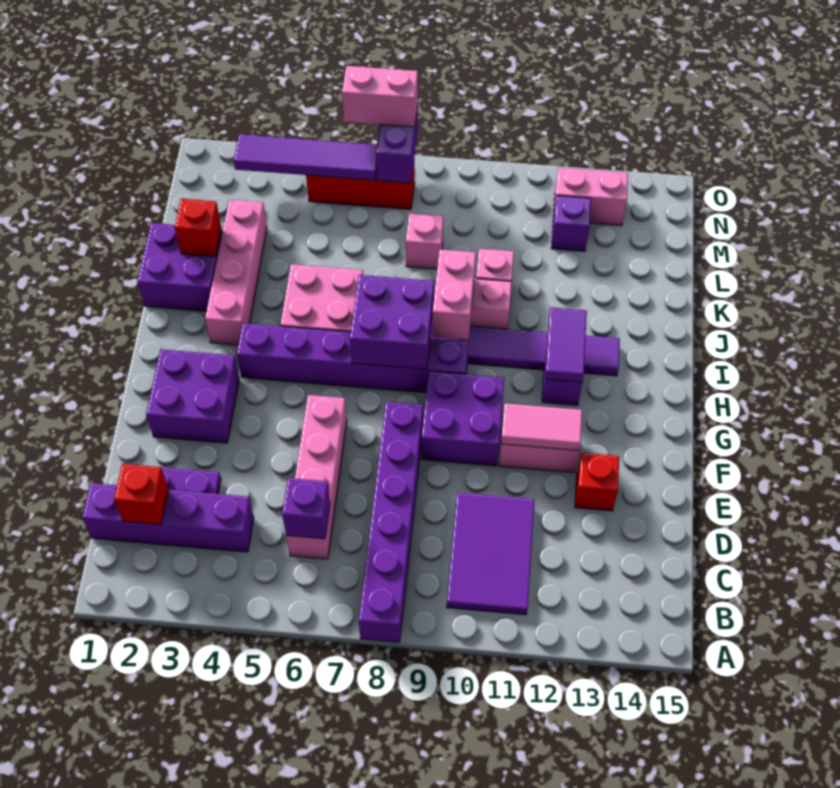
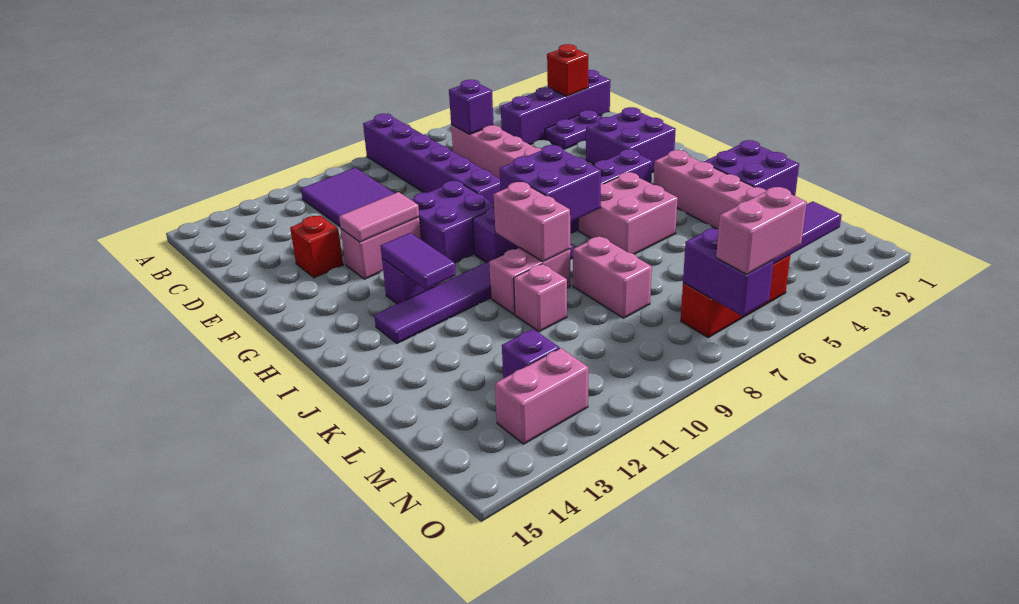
red brick K2 level 2 -> none
pink brick L8 level 1 -> pink brick K8:L8 level 1

